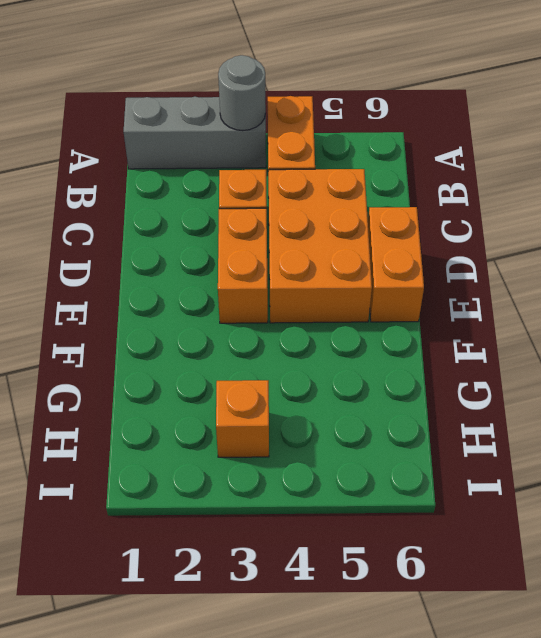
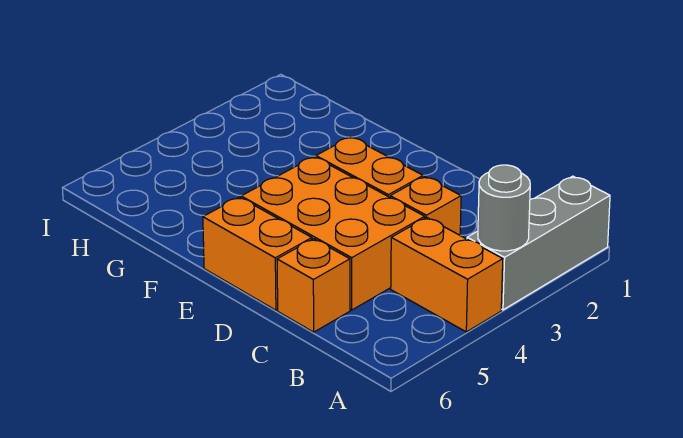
orange brick H3 level 1 -> orange brick C6 level 1

